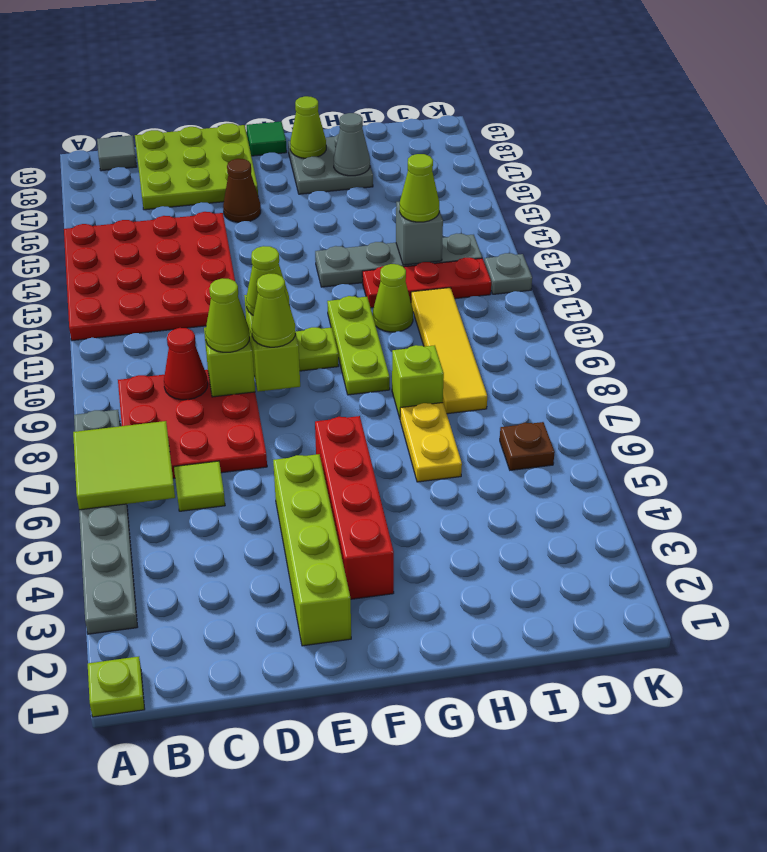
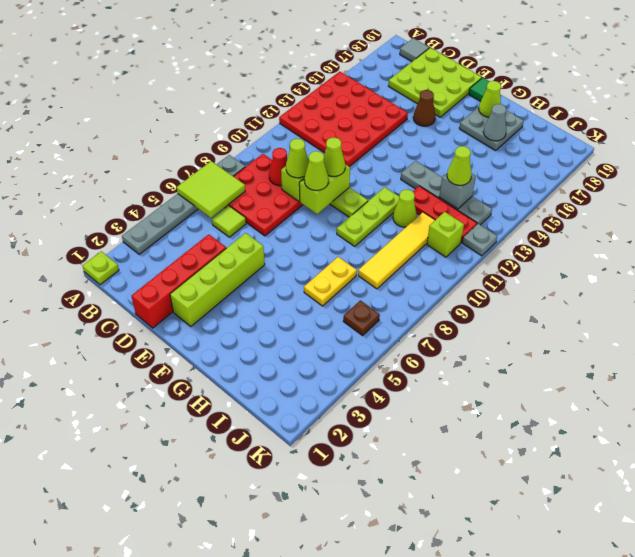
red brick F3:F6 level 1 -> red brick D1:D4 level 1
lime brick H8 level 1 -> lime brick J11 level 1

